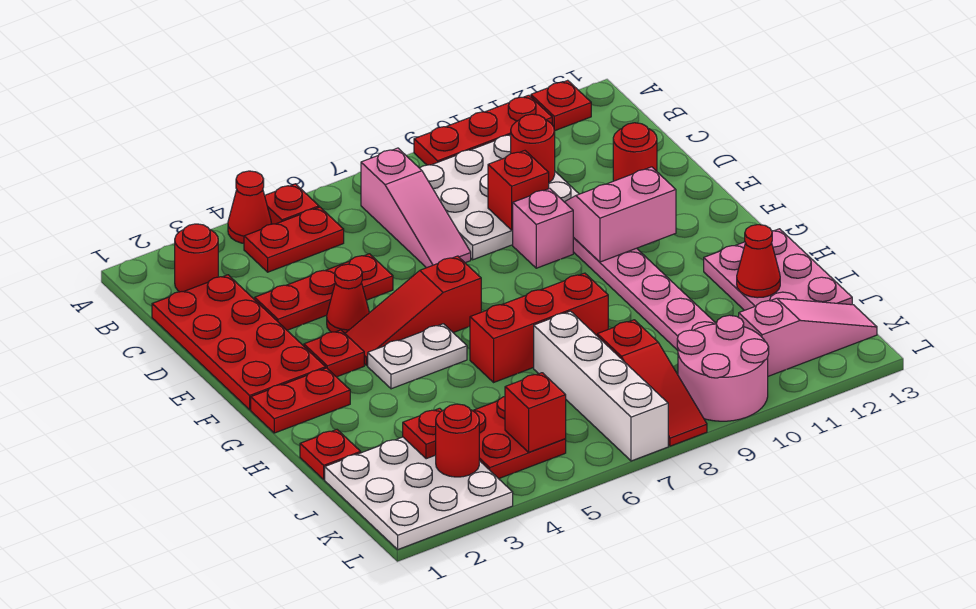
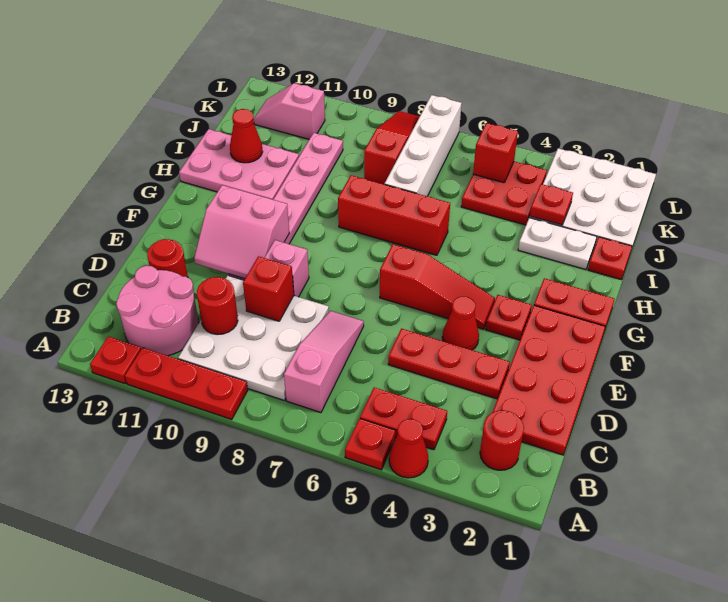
white plate G4:G5 level 1 -> white plate I2:I3 level 1
pink plate H12:J13 level 1 -> pink plate H11:I13 level 1
red round brick K3 level 2 -> none
pink round brick K9:L10 level 1 -> pink round brick B11:C12 level 1
pink slope K11:K13 level 1 top 11 -> pink slope K11:K12 level 1 top 11

